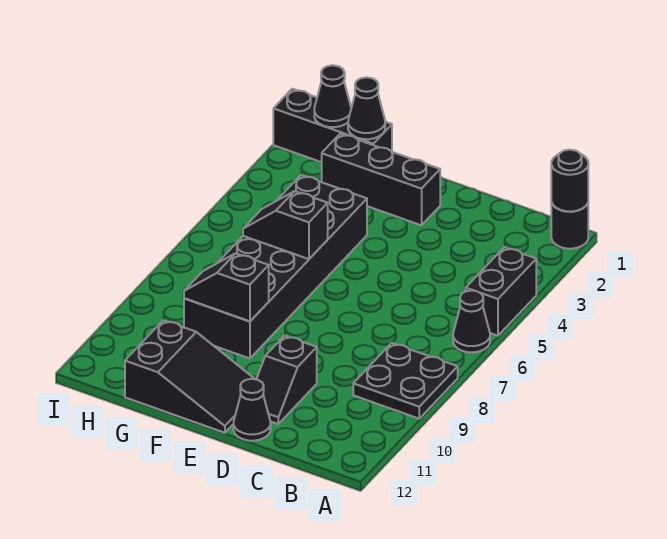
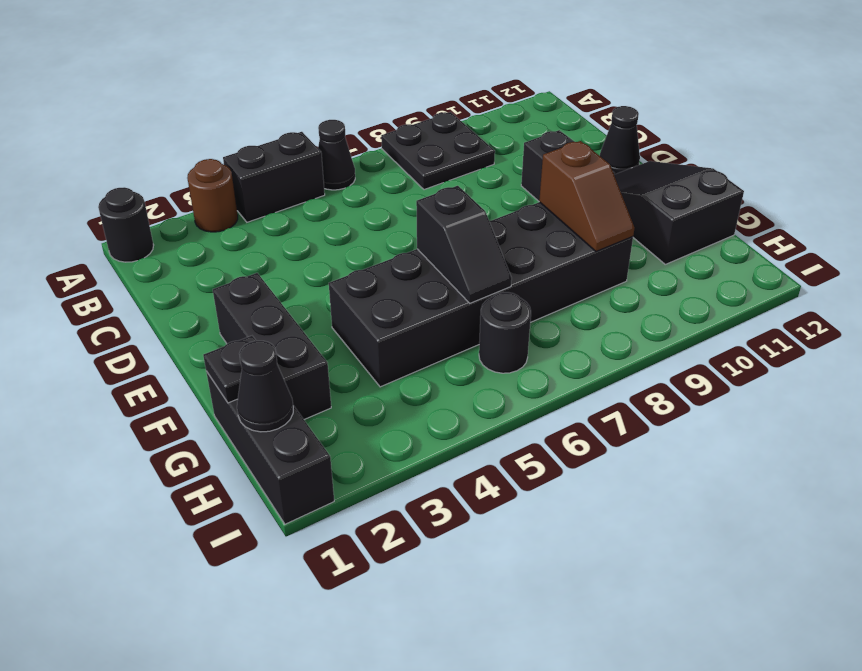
black round brick A1 level 2 -> black round brick H6 level 1
none -> brown round brick A3 level 1
black slope F9:G9 level 2 top F -> brown slope F9:G9 level 2 top F
black cone G1 level 2 -> black plate G1 level 2

